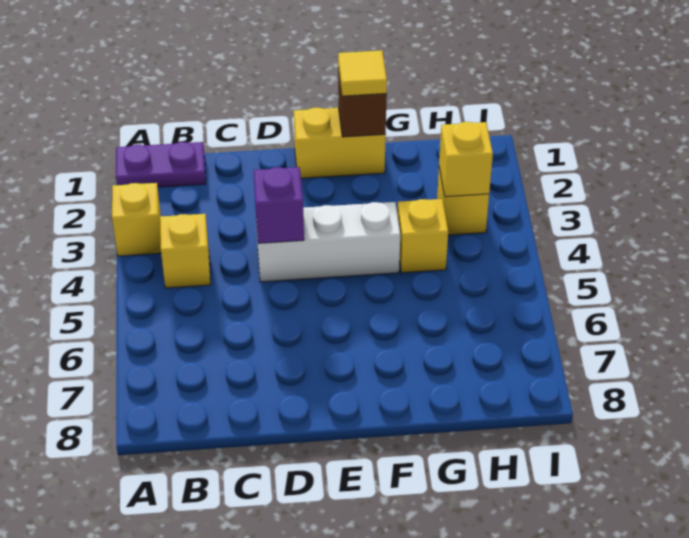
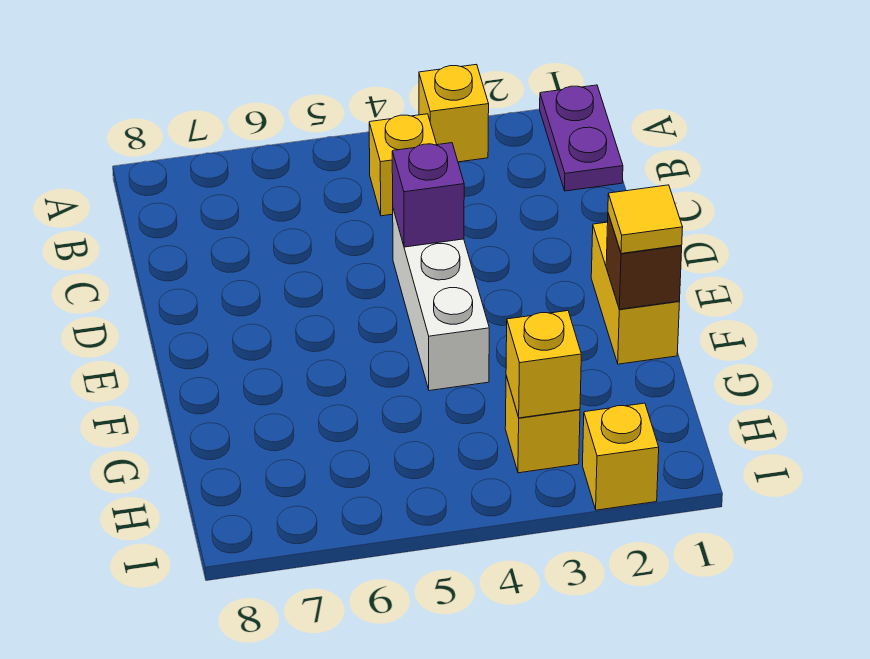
yellow brick G4 level 1 -> yellow brick I2 level 1

